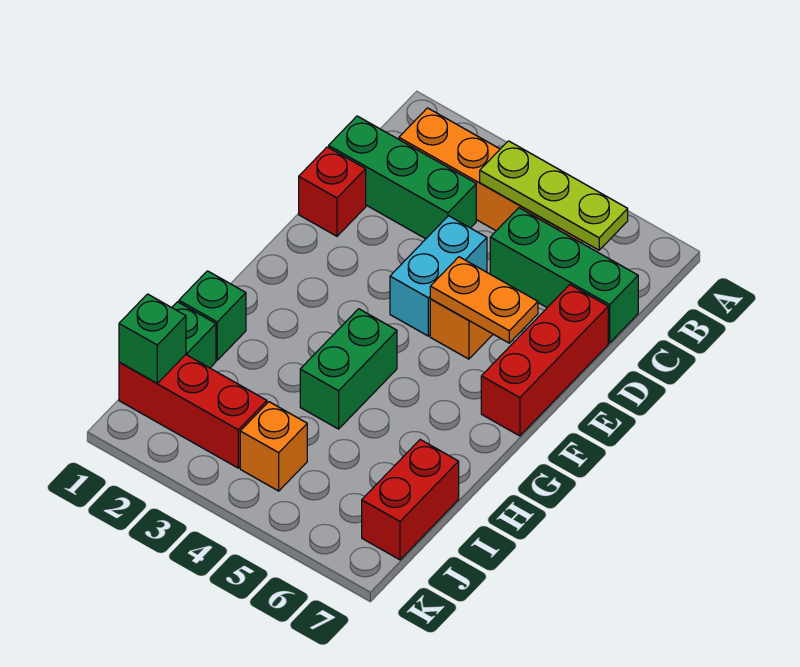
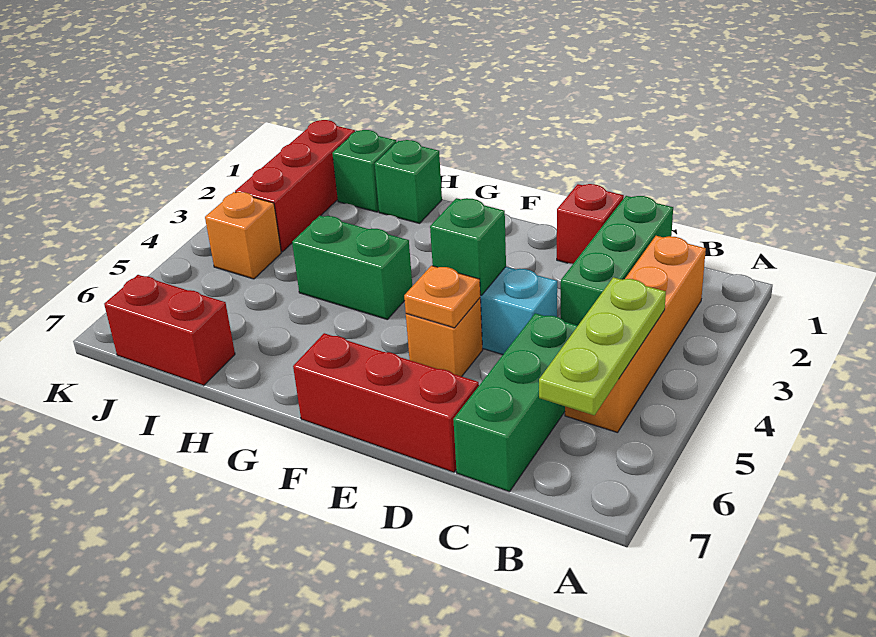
orange plate E5:E6 level 2 -> orange plate E5 level 2
green brick J1 level 2 -> green brick E4 level 2

